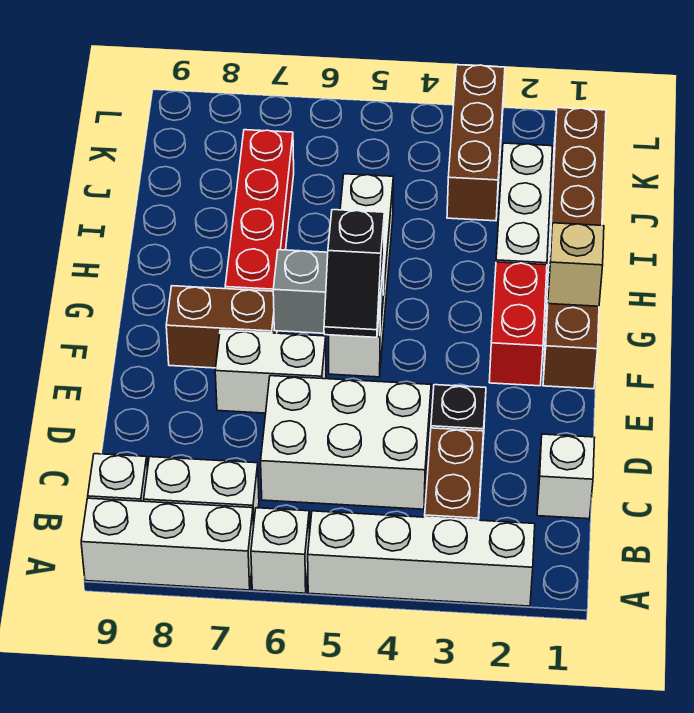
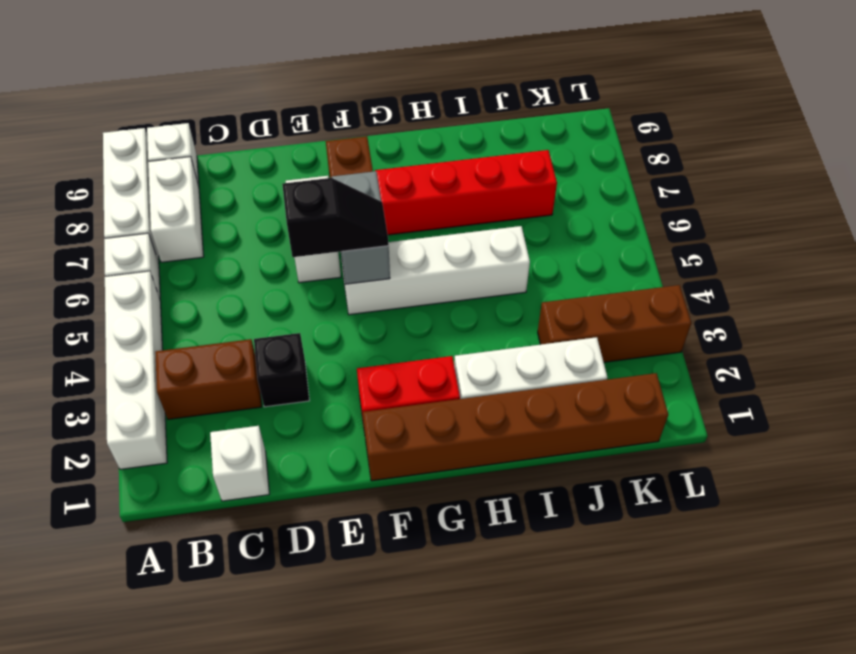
white brick C4:D6 level 1 -> none
black slope E5:F5 level 3 top F -> black slope E5:F5 level 3 top E
tan brick G1 level 2 -> none

